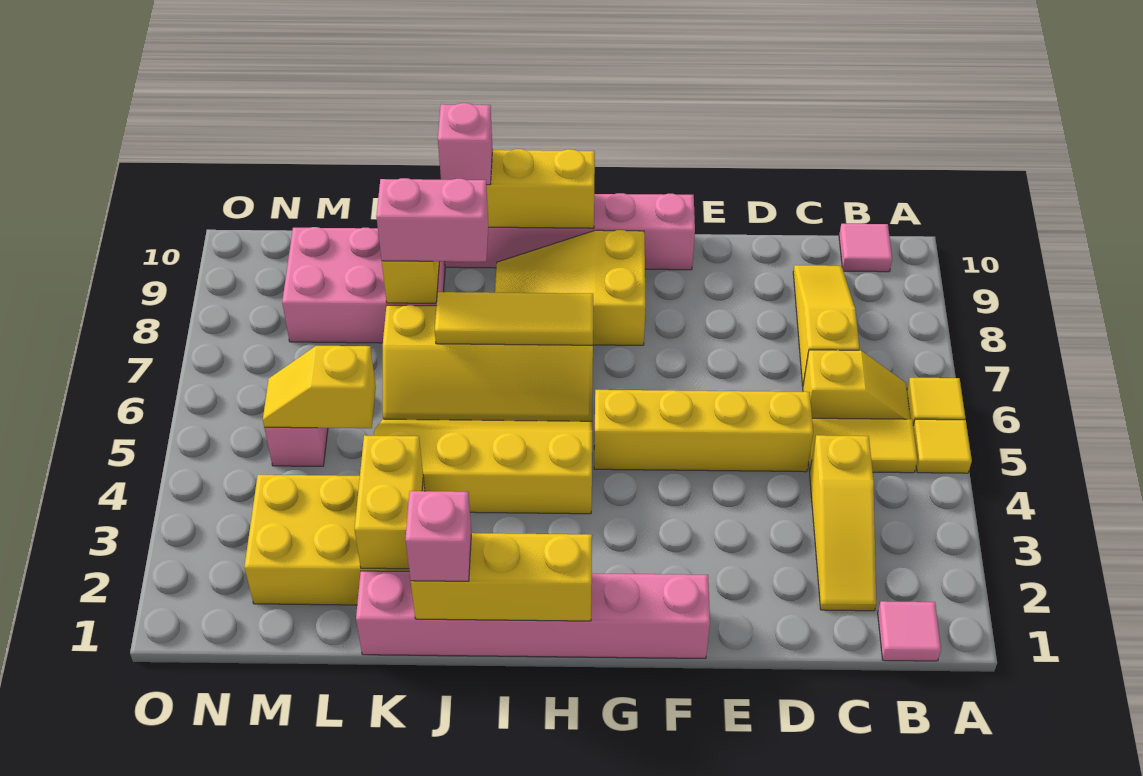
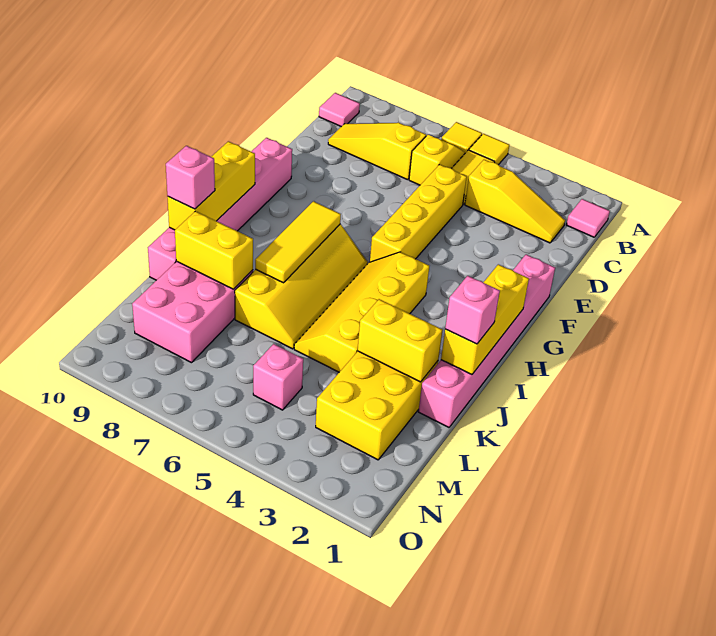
yellow slope G8:I9 level 1 top G -> none
pink brick J8:K8 level 3 -> none
yellow slope L5:M5 level 2 top L -> none

